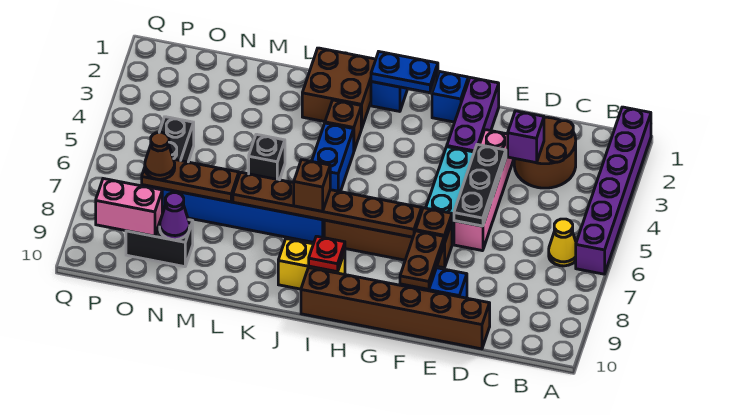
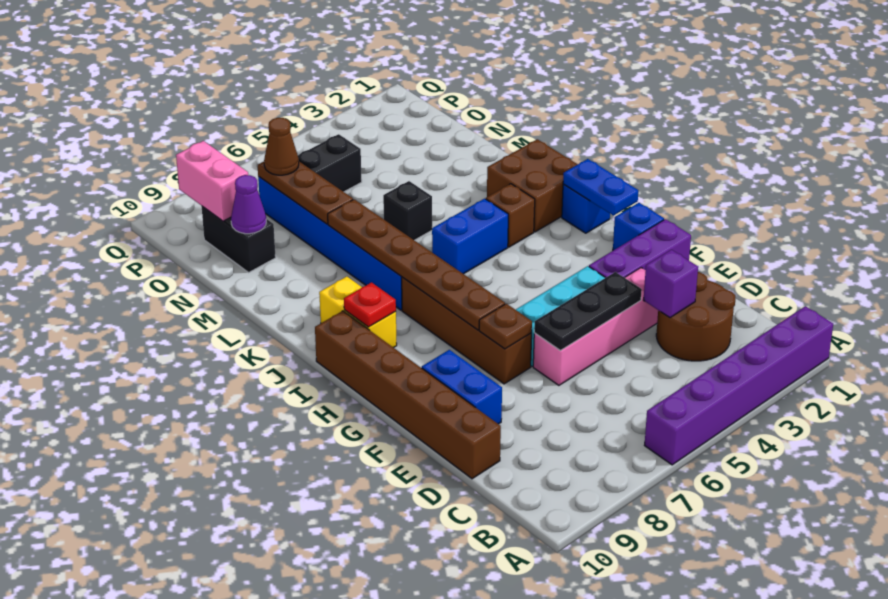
yellow cone B6 level 1 -> none
brown plate F8:F9 level 2 -> none
brown brick J7 level 3 -> none

